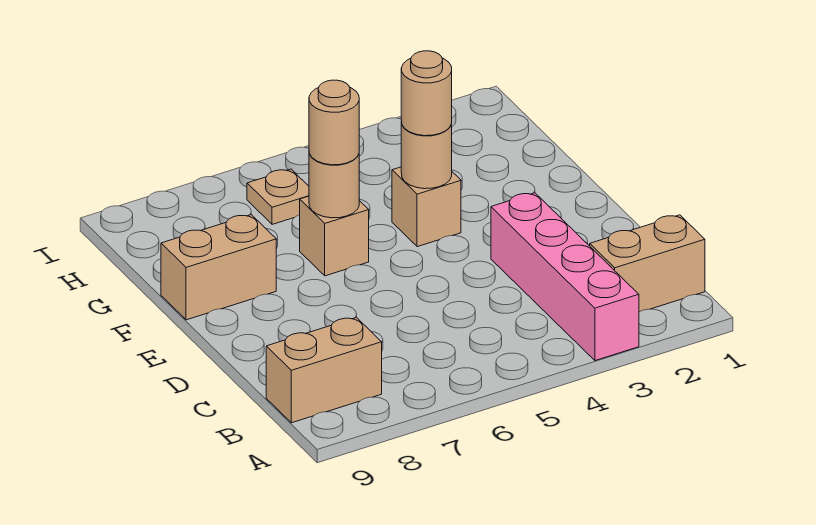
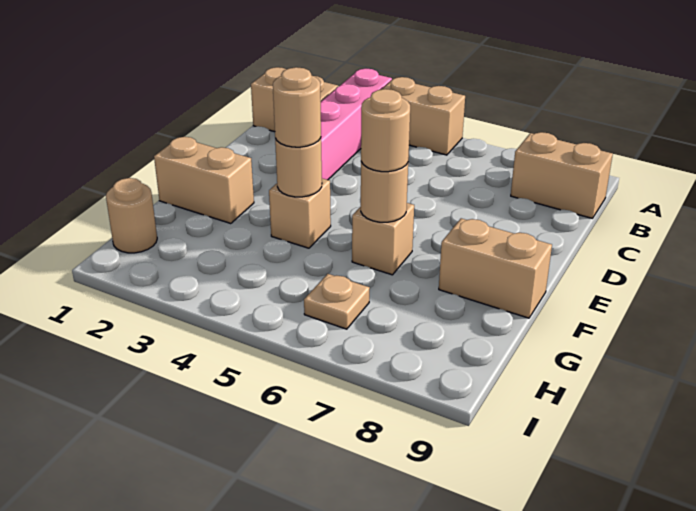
none -> tan brick A4:A5 level 1
none -> tan brick F1:F2 level 1
none -> tan round brick H1 level 1

